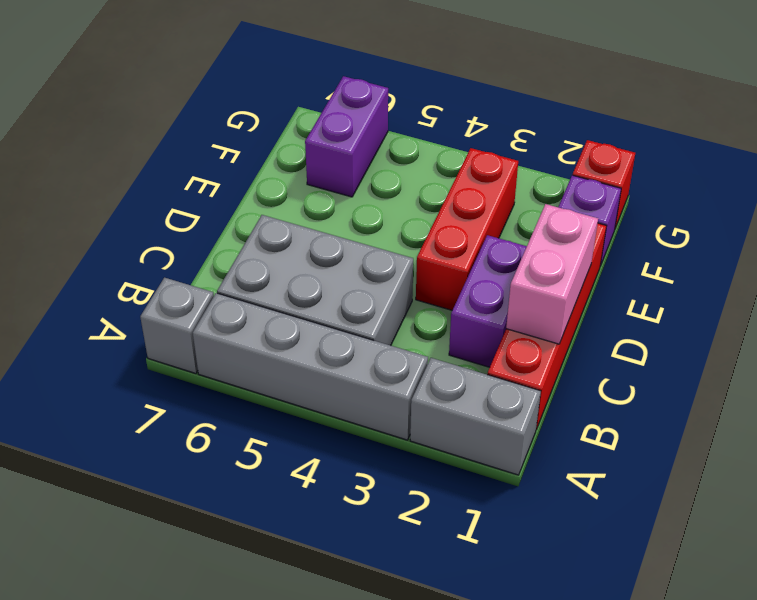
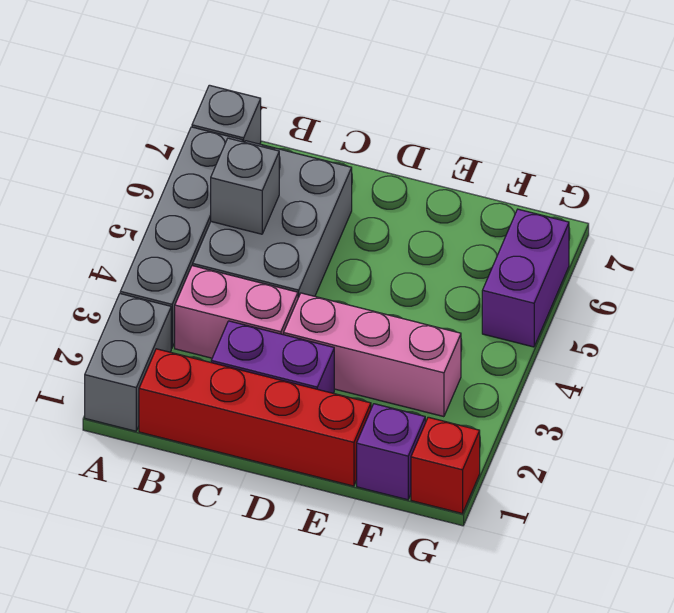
none -> grey brick B5 level 2
pink brick C1:D1 level 2 -> pink brick B3:C3 level 1
red brick D3:F3 level 1 -> pink brick D3:F3 level 1
purple brick F6:G6 level 1 -> purple brick G5:G6 level 1

